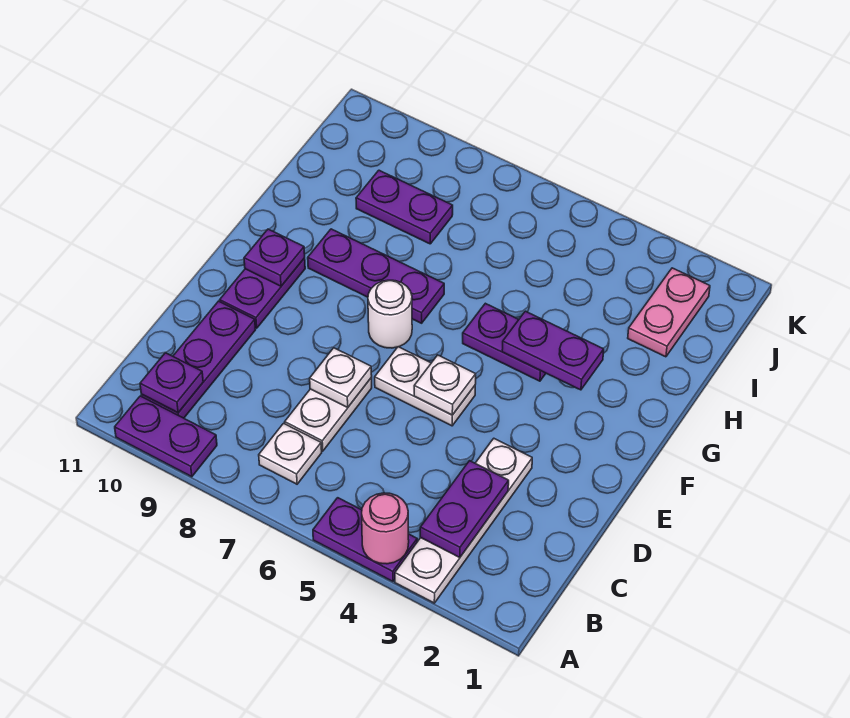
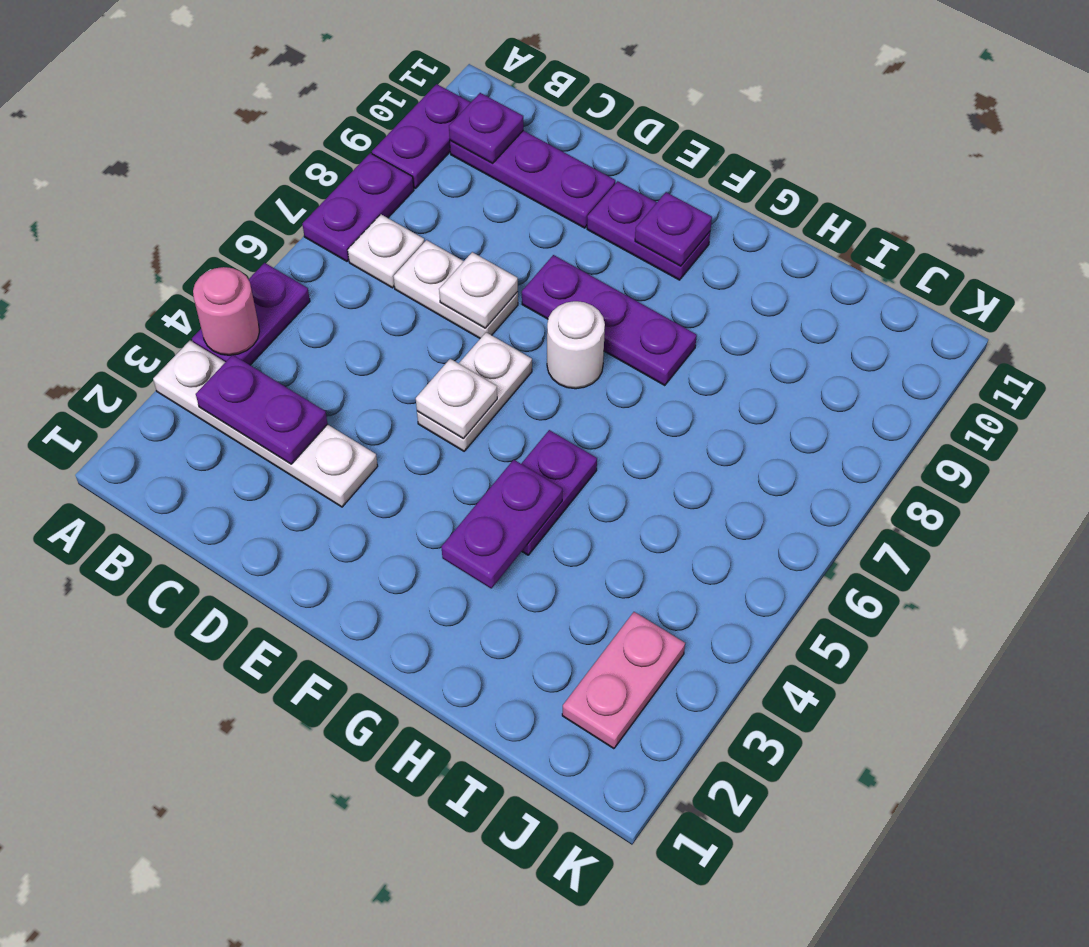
purple plate G7:G9 level 1 -> purple plate E8:G8 level 1
pink plate I2:J2 level 1 -> pink plate J2:J3 level 1
purple plate I8:I9 level 1 -> purple plate A7:A8 level 1

